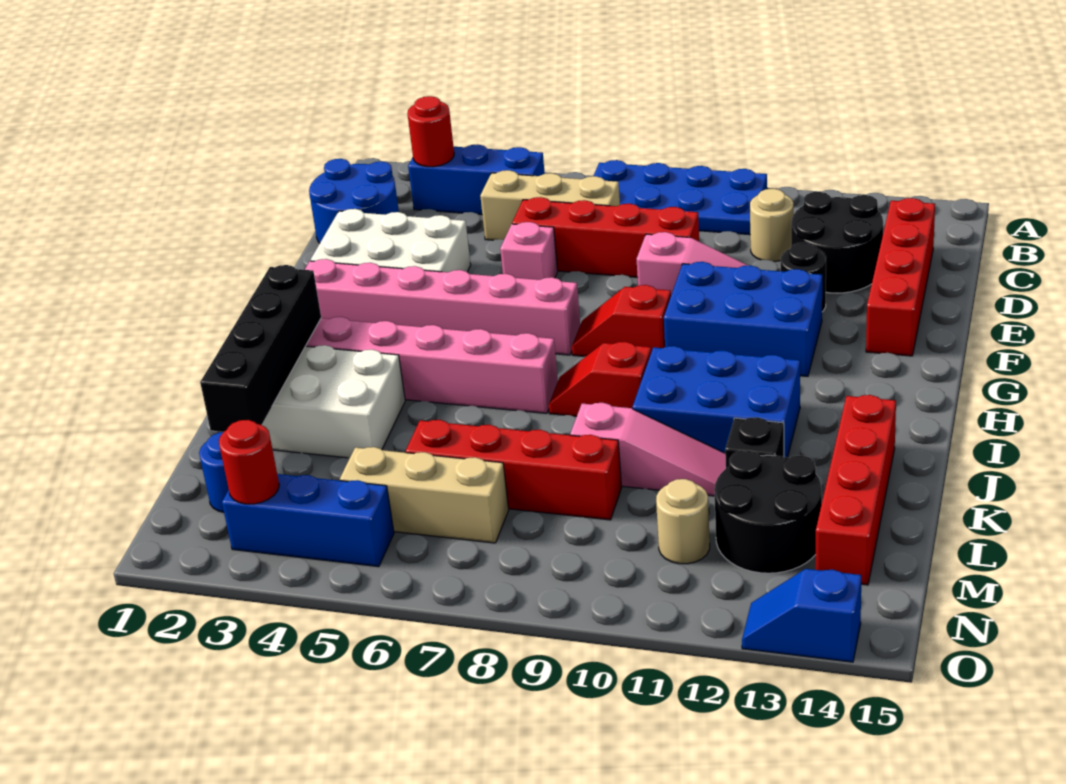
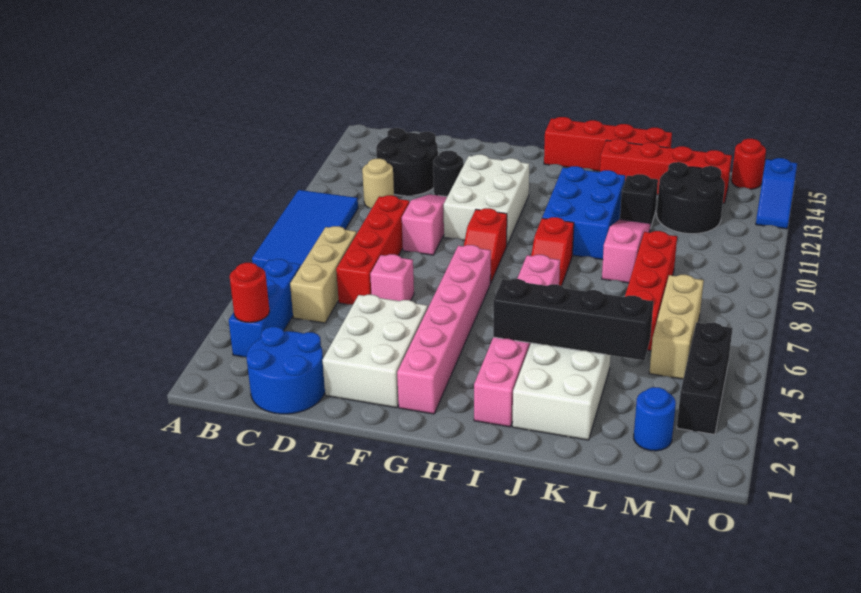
blue plate A7:B10 level 1 -> blue tile A7:B10 level 1
red brick C14:F14 level 1 -> red brick H15:K15 level 1
blue brick F10:G12 level 1 -> white brick F10:G12 level 1
black brick I2:L2 level 2 -> black brick I4:L4 level 2
tan round brick M11 level 1 -> none
blue brick N3:N5 level 1 -> black brick N3:N5 level 1
red round brick N3 level 2 -> red round brick N15 level 1

